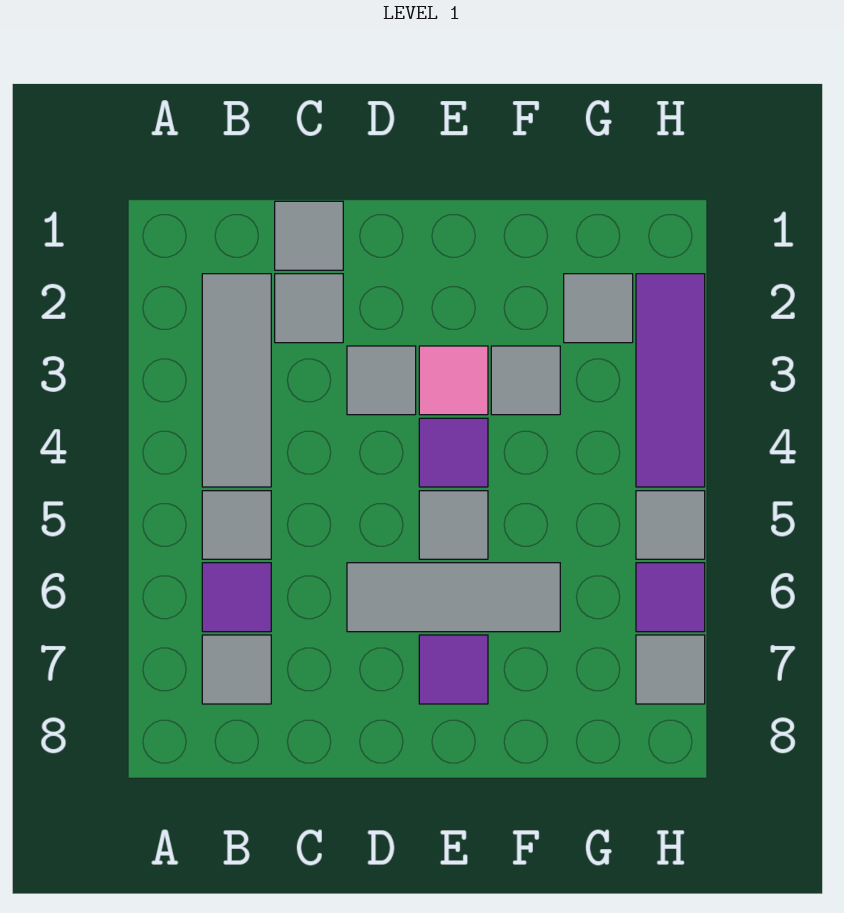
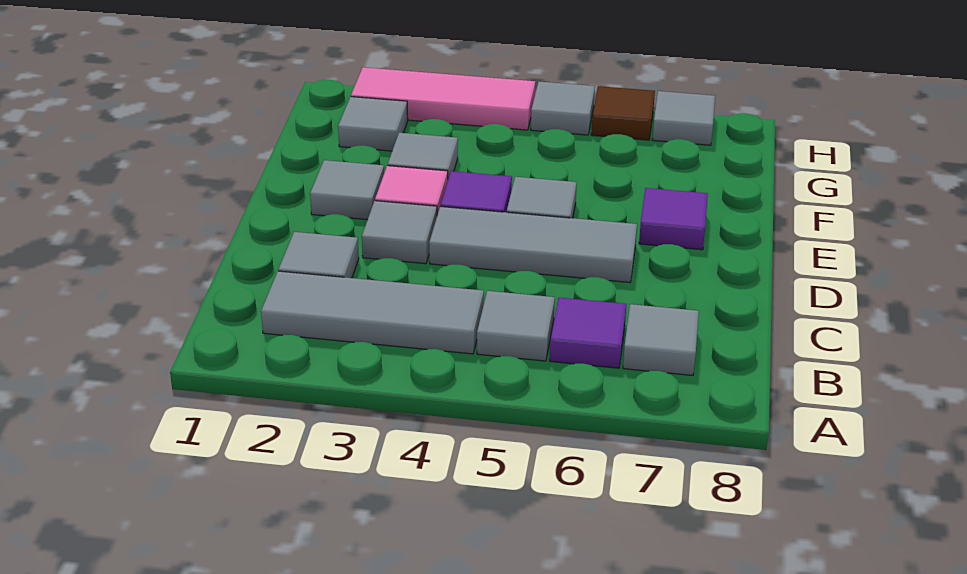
grey tile C1 level 1 -> grey tile E2 level 1
grey tile D6:F6 level 1 -> grey tile D4:D6 level 1
purple tile H2:H4 level 1 -> pink tile H2:H4 level 1
purple tile H6 level 1 -> brown tile H6 level 1

